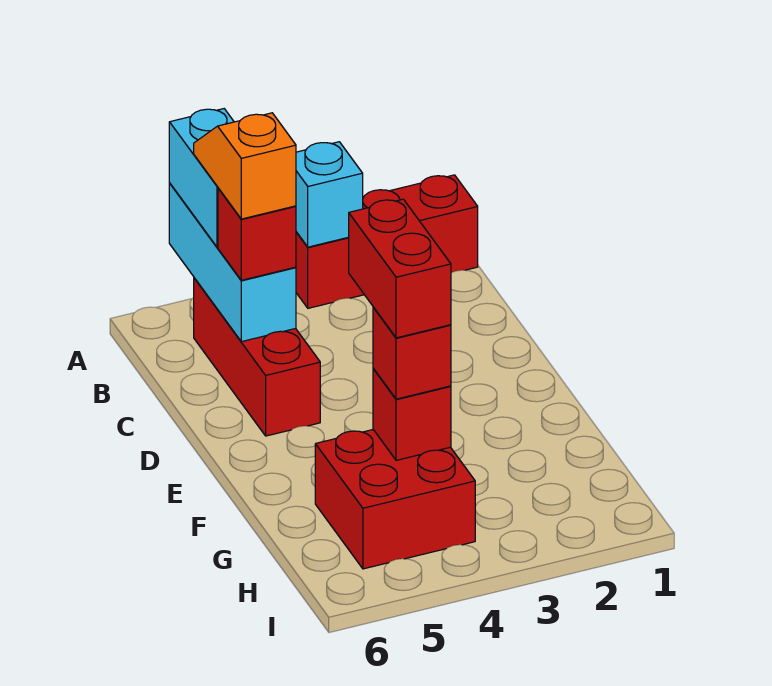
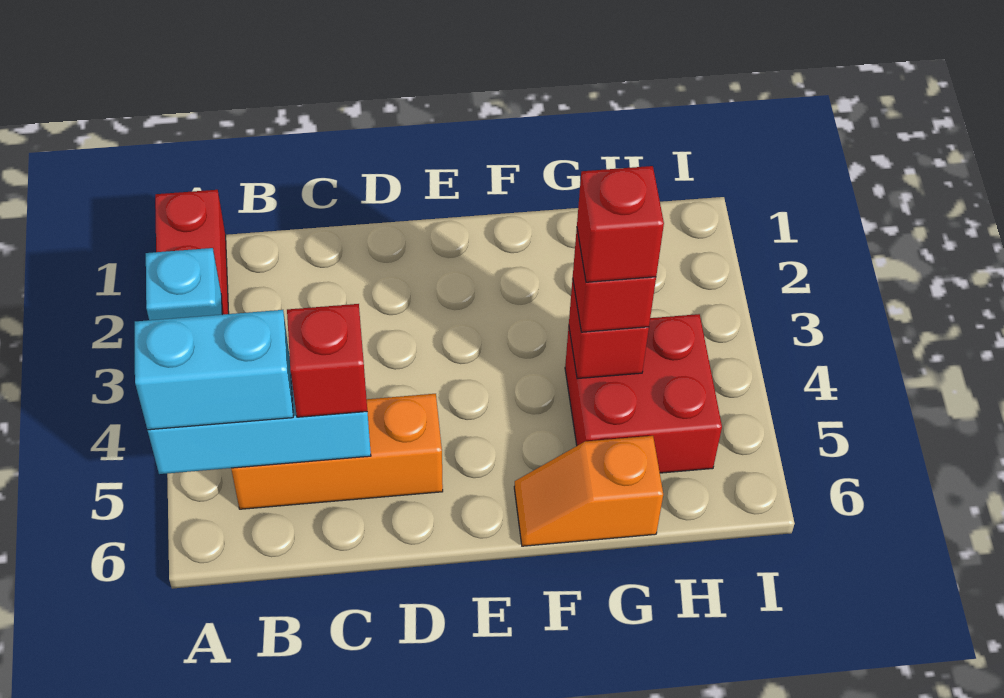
red brick B5:D5 level 1 -> orange brick B5:D5 level 1
orange slope B5:C5 level 4 top C -> orange slope F6:G6 level 1 top G
red brick F4:G4 level 4 -> red brick G4 level 4

